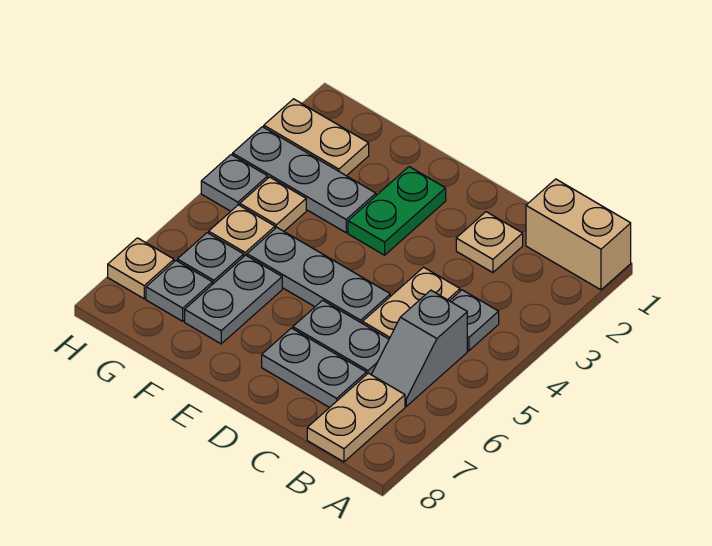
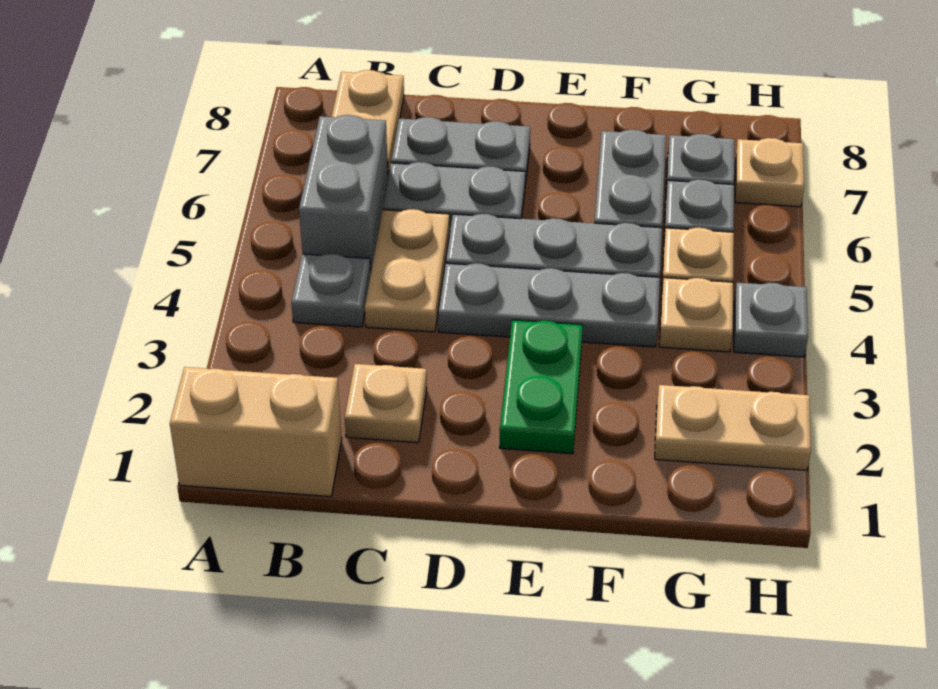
grey slope B5:B6 level 1 top 5 -> grey brick B5:B6 level 1
grey plate F3:H3 level 1 -> grey plate D4:F4 level 1

